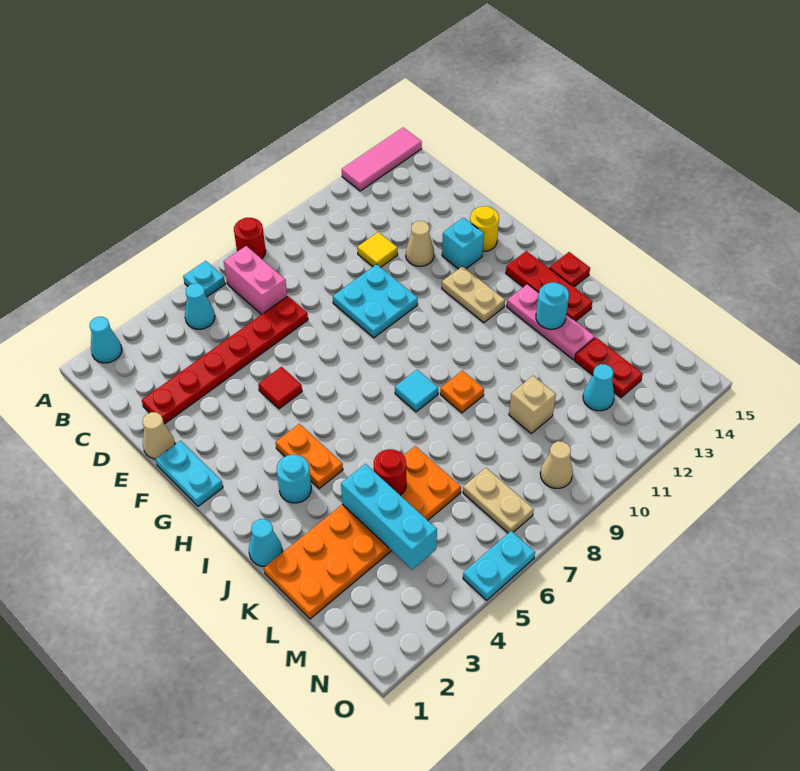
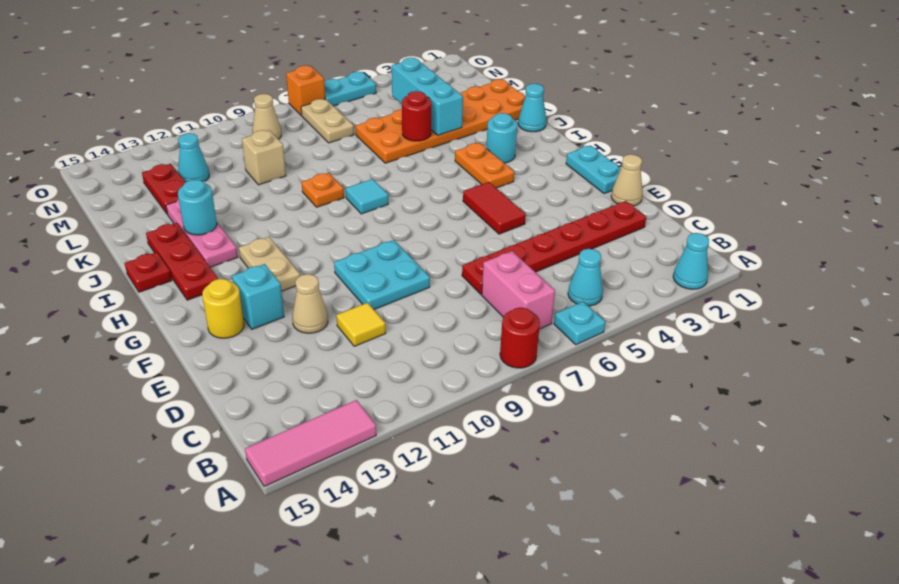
red tile F5 level 1 -> red tile F5:G5 level 1
none -> orange brick O7 level 1

